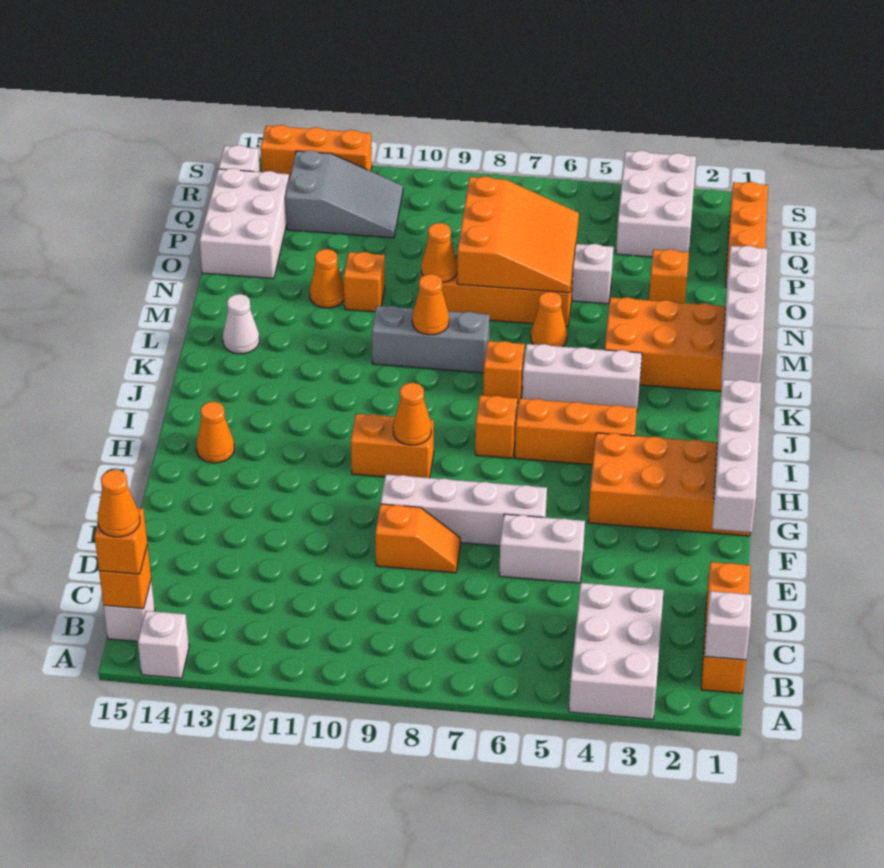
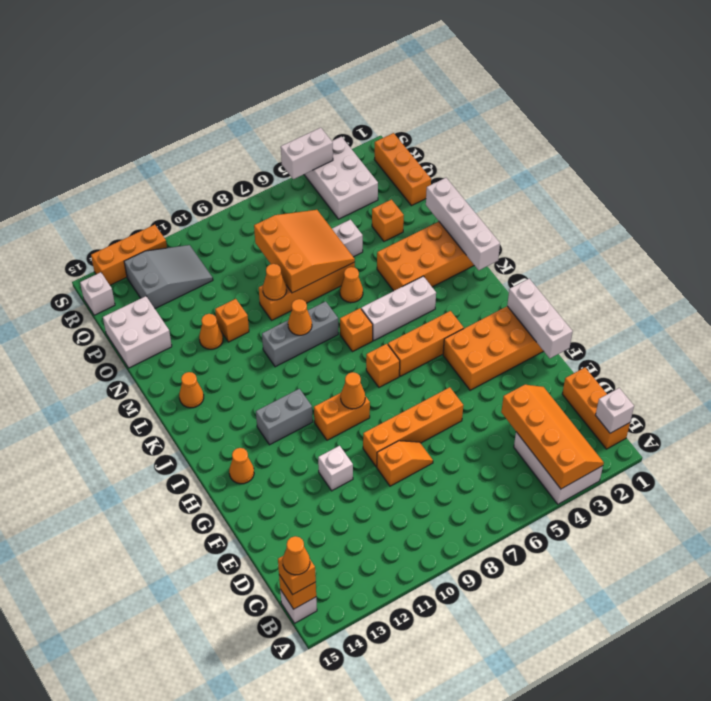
none -> orange slope A3:D4 level 2 top 4
white brick A14 level 1 -> white brick F11 level 1
white brick E5:E6 level 1 -> white brick S4:S5 level 2
white brick F1:I1 level 2 -> white brick F1:H1 level 2
white brick F6:F9 level 1 -> orange brick F6:F9 level 1
none -> grey brick I11:I12 level 1
white cone L14 level 1 -> orange cone L14 level 1
white brick O14:Q15 level 1 -> white brick O14:P15 level 1

